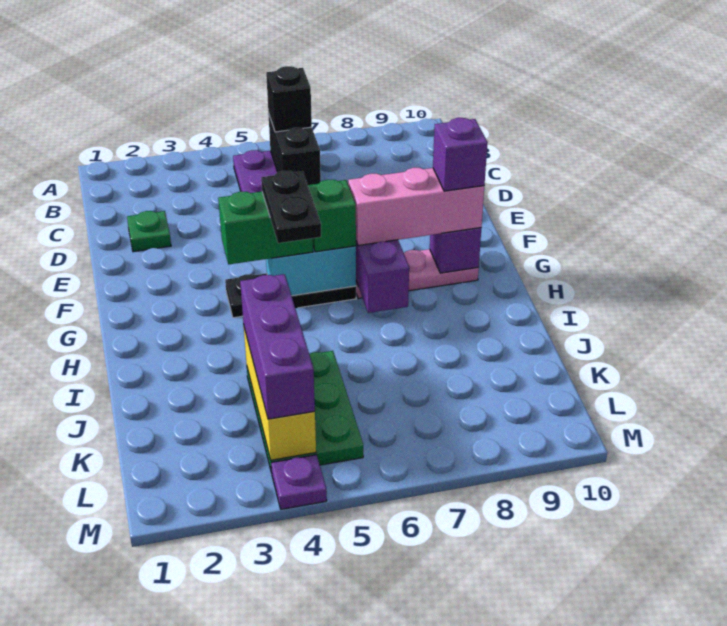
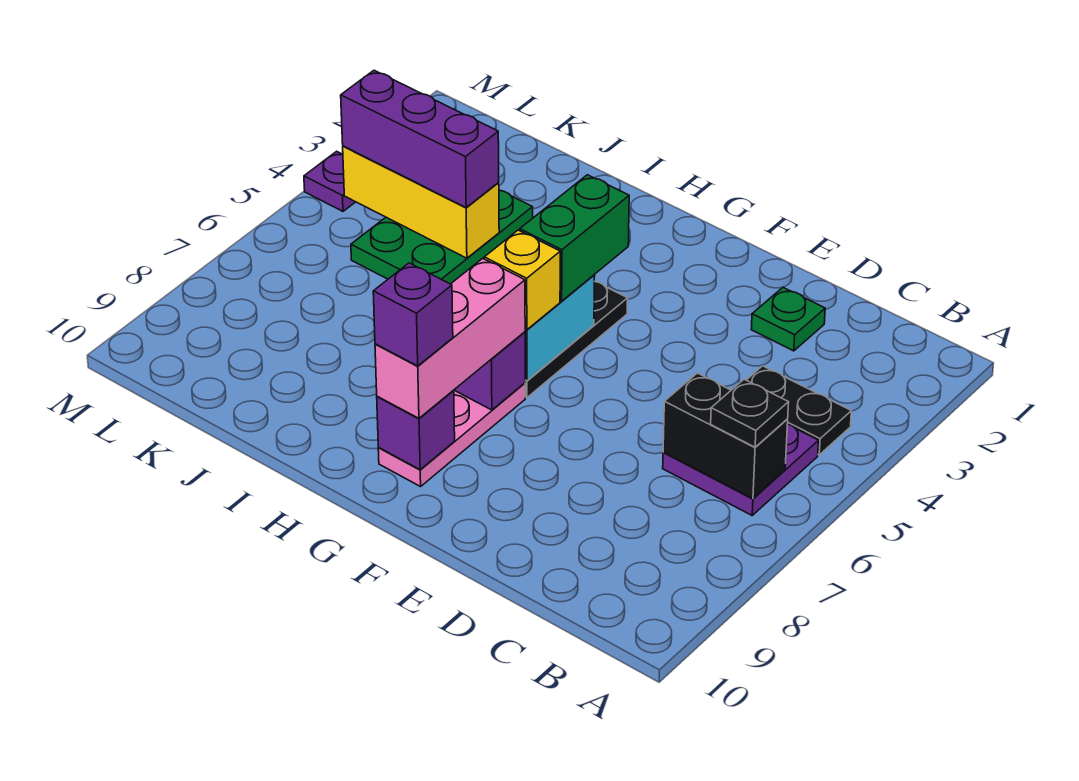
black brick B6 level 3 -> black plate B6 level 3
black plate G5:H5 level 4 -> black plate B4:C4 level 1
green brick G6 level 3 -> yellow brick G6 level 3
green plate J4:L5 level 1 -> green plate J3:K5 level 1

